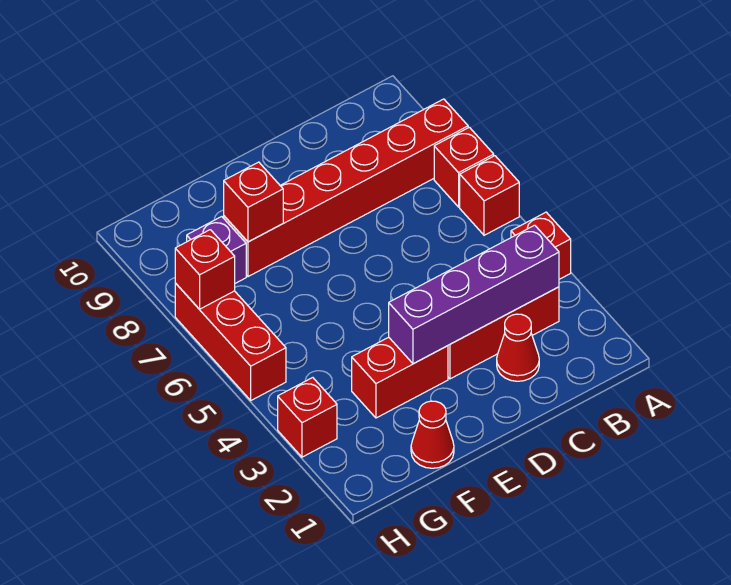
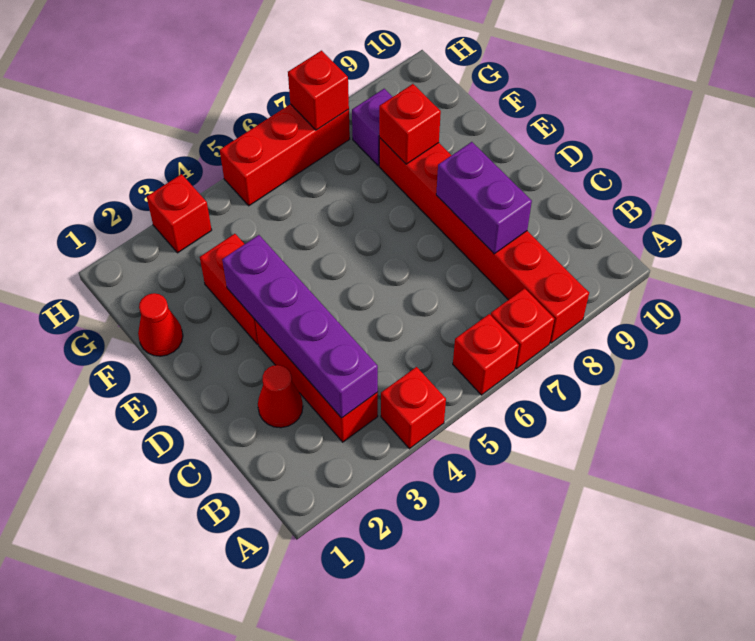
none -> purple brick C8:D8 level 2

